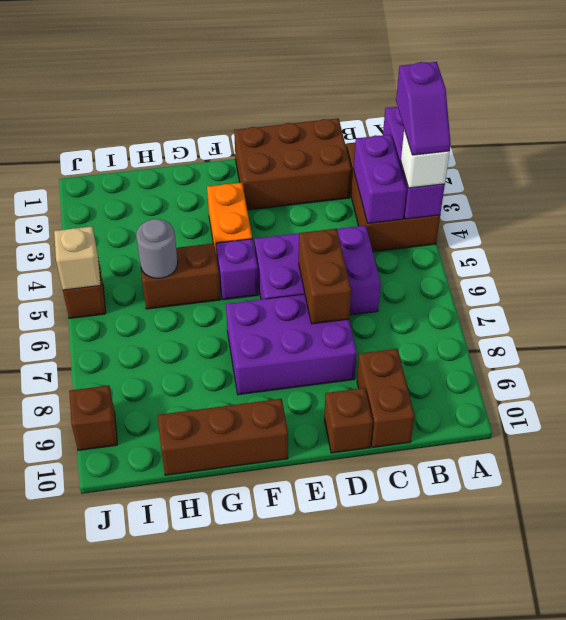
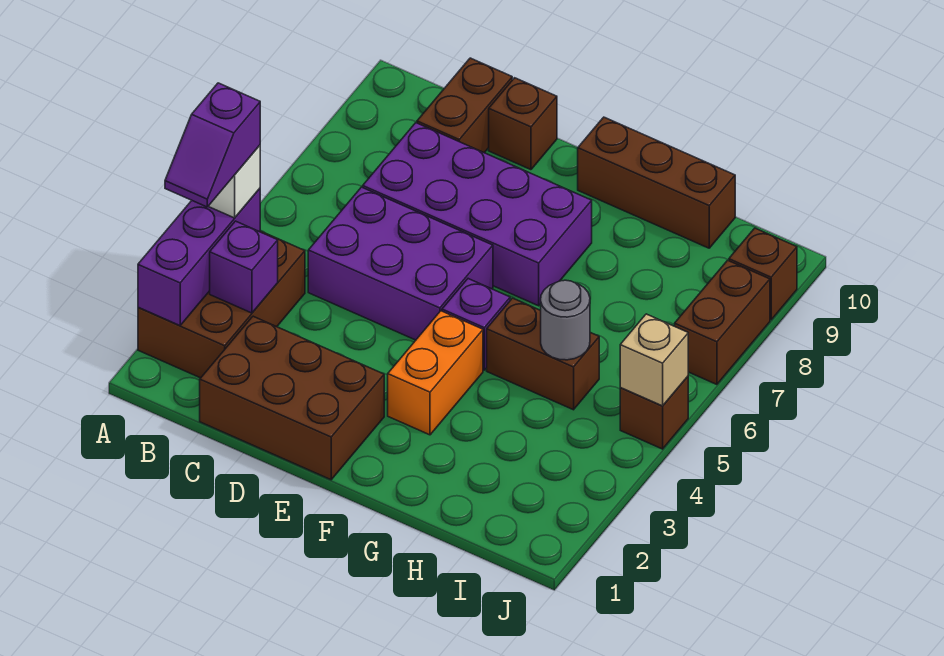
purple slope A3:A4 level 4 top 3 -> purple slope A3:A4 level 4 top 4
purple brick B3:B4 level 2 -> purple brick B3 level 2
brown brick D6:D7 level 2 -> brown brick J7:J8 level 1
purple brick D7:F8 level 1 -> purple brick C7:F8 level 1

